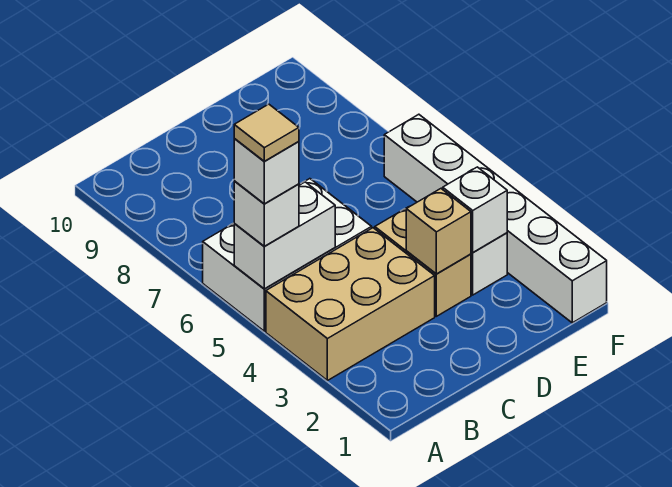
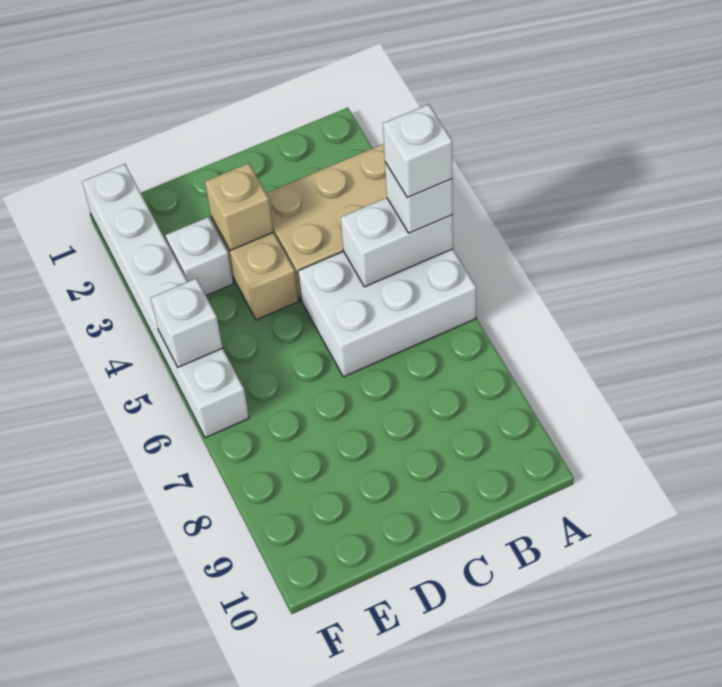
tan tile A5 level 5 -> none
white brick E3 level 2 -> white brick F5 level 2

